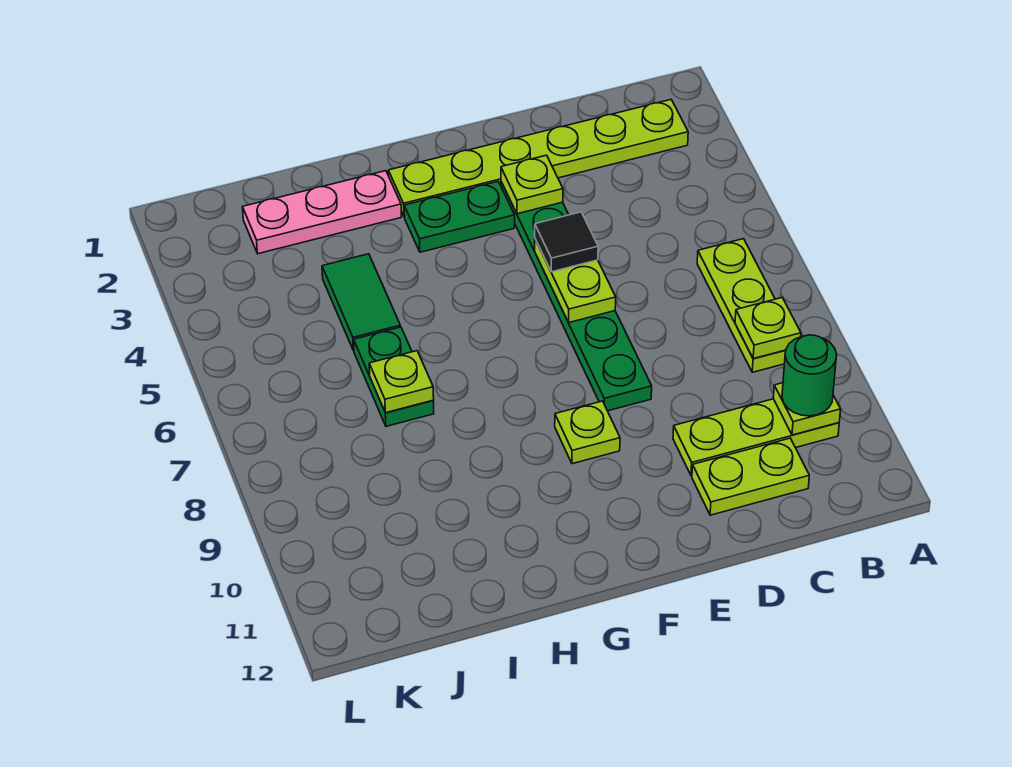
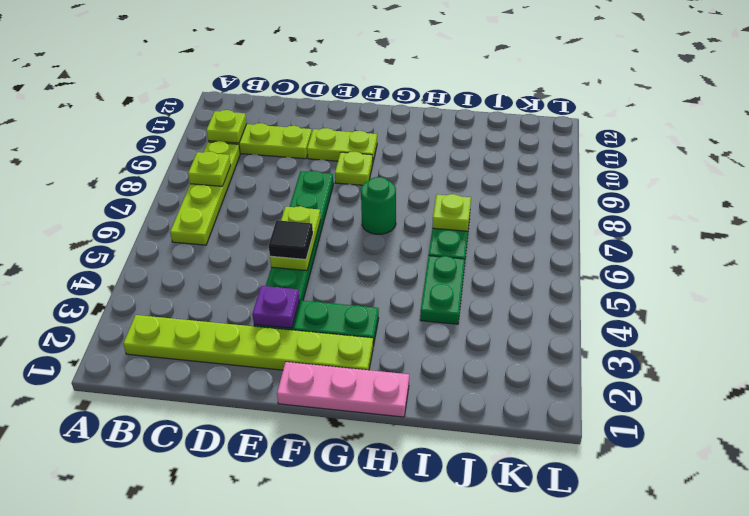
lime plate B6:B8 level 1 -> lime plate B6:B9 level 1
green round brick B10 level 3 -> green round brick G7 level 1
lime plate C11:D11 level 1 -> lime plate E10:F10 level 1
lime plate E3 level 2 -> purple plate E3 level 2
pink plate H2:J2 level 1 -> pink plate F1:H1 level 1
green tile I4:I5 level 1 -> green plate I4:I5 level 1

